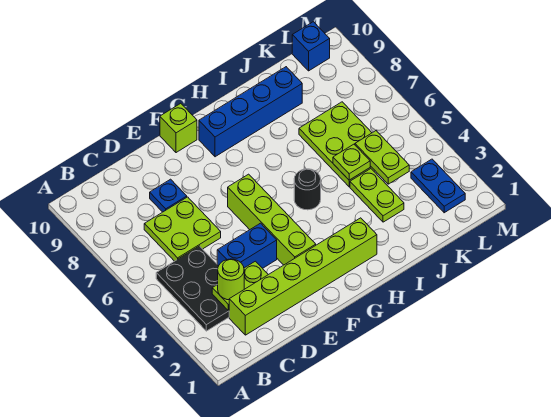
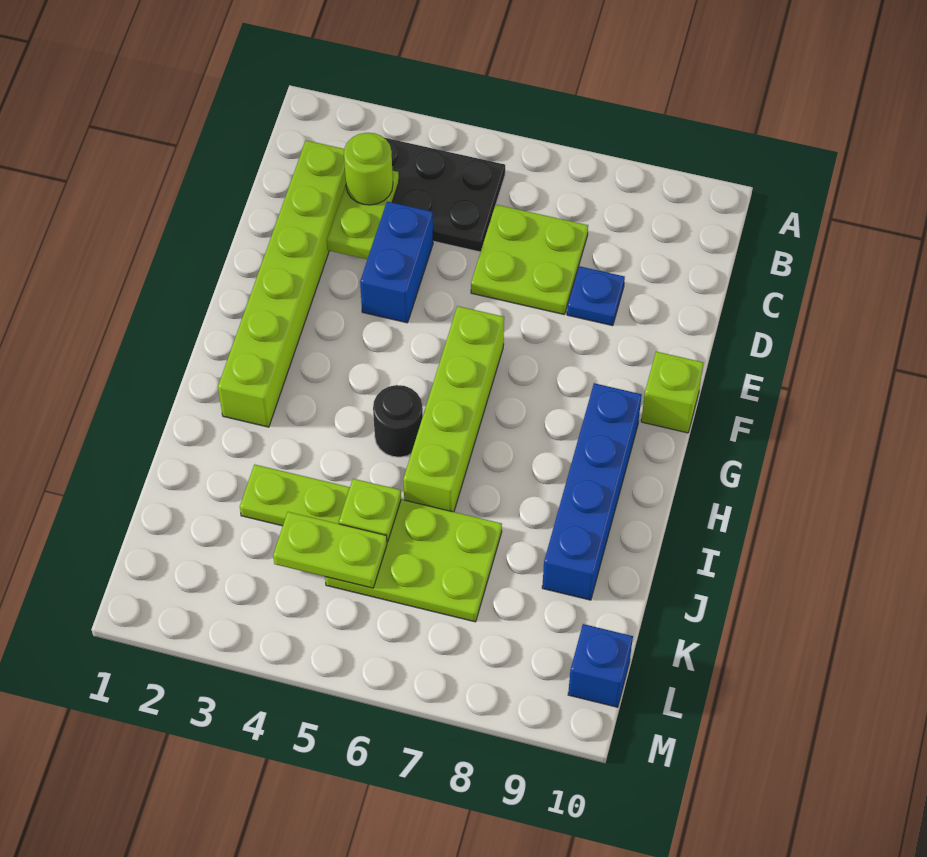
lime brick F3:F6 level 1 -> lime brick F6:I6 level 1
blue plate L2:L3 level 1 -> none

